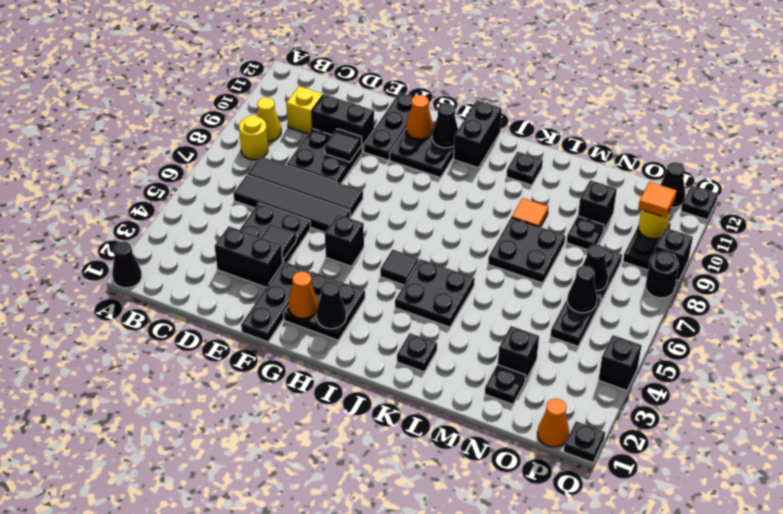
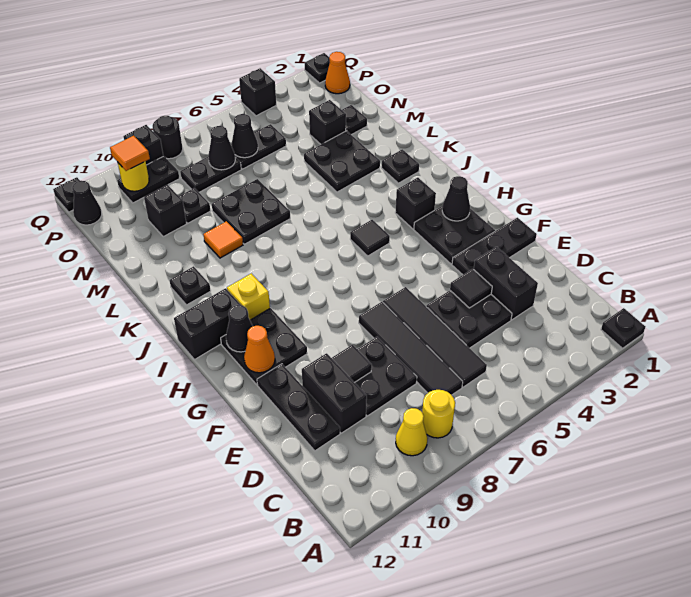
black cone A1 level 1 -> black plate A1 level 1
yellow brick C10 level 1 -> yellow brick I10 level 1
black plate F10:F12 level 1 -> black plate D11:F11 level 1
orange cone G2 level 2 -> none
black brick G5 level 1 -> black brick I3 level 1
black plate J4:K5 level 1 -> black plate L3:M4 level 1

